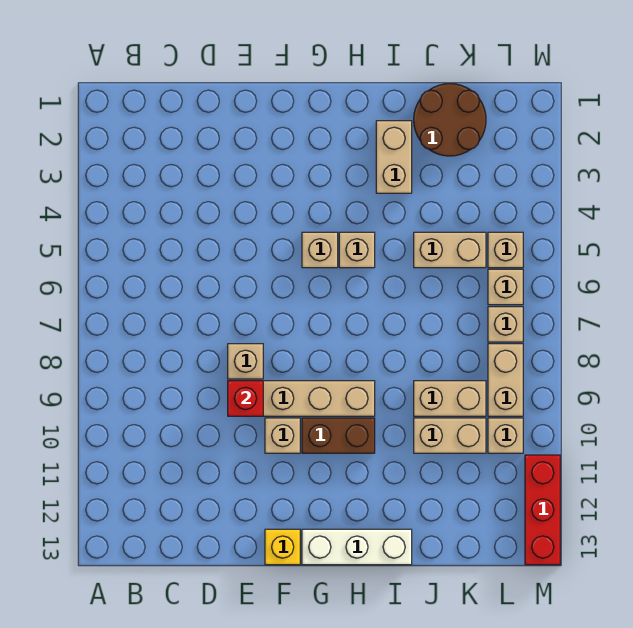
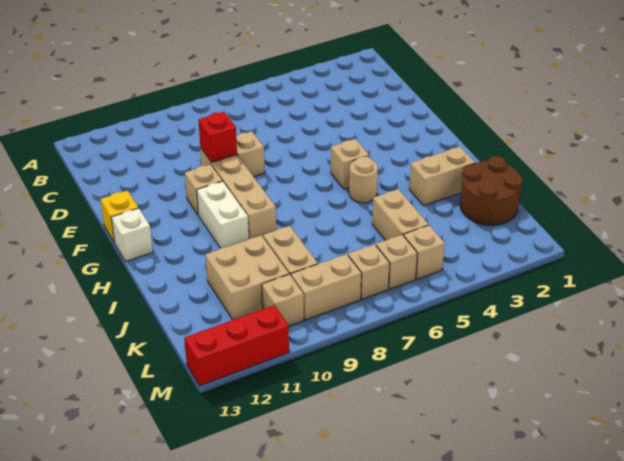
brown brick G10:H10 level 1 -> white brick G10:H10 level 1
white brick G13:I13 level 1 -> white brick G13 level 1
tan brick H5 level 1 -> tan round brick H5 level 1
tan brick J10:K10 level 1 -> tan brick J10:K11 level 1

